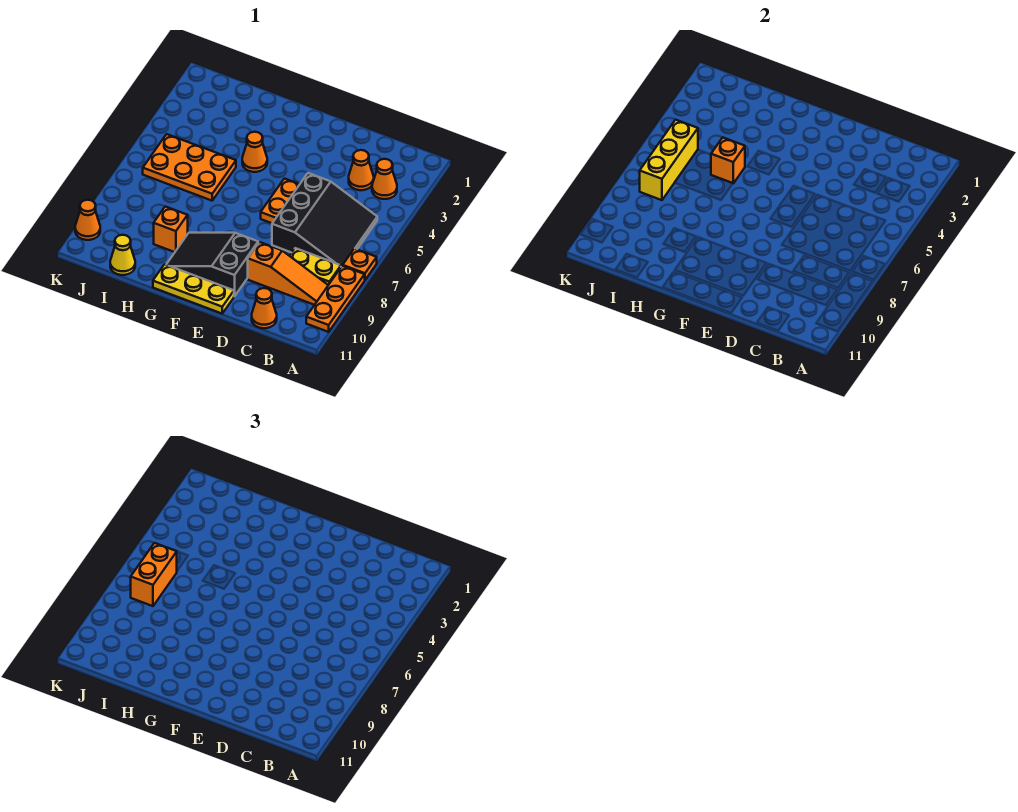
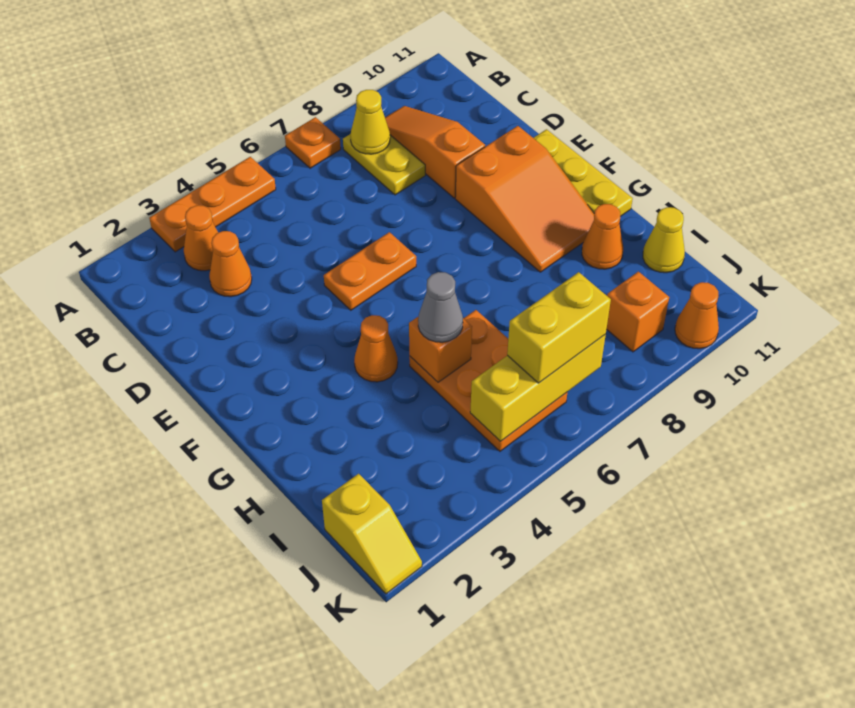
orange plate A8:A10 level 1 -> orange plate A3:A5 level 1
black slope B5:D7 level 1 top D -> none
none -> yellow cone B8 level 2
orange cone C11 level 1 -> orange cone H10 level 1
black slope E9:G10 level 1 top E -> orange slope E9:G10 level 1 top E
none -> grey cone H5 level 3
orange brick H9 level 1 -> orange brick J9 level 1
none -> yellow slope J1:K1 level 1 top J
orange brick J6:J7 level 3 -> yellow brick J6:J7 level 3

